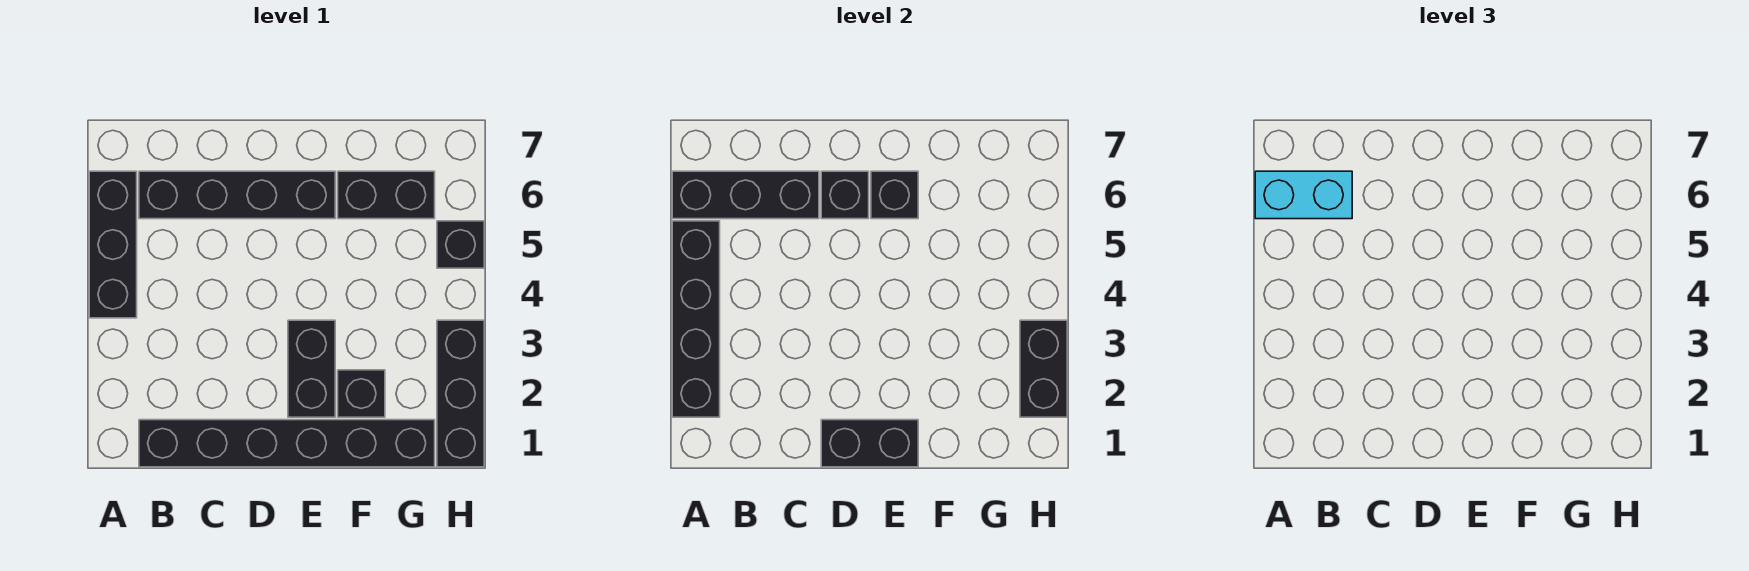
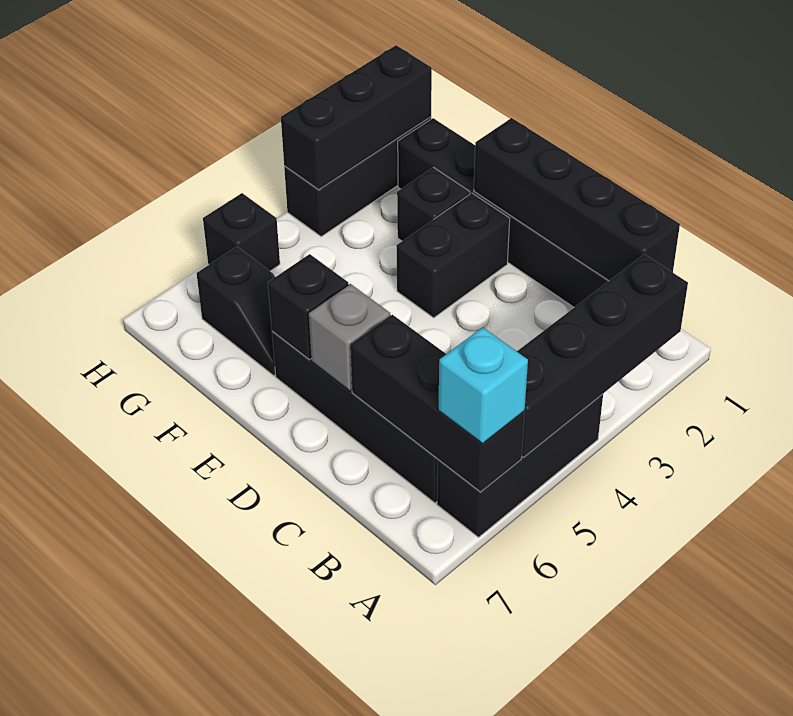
cyan brick A6:B6 level 3 -> cyan brick A6 level 3
black brick D1:E1 level 2 -> black brick B1:E1 level 2
black brick D6 level 2 -> grey brick D6 level 2
black brick F6:G6 level 1 -> black slope F6:G6 level 1 top G
black brick H2:H3 level 2 -> black brick H1:H3 level 2

